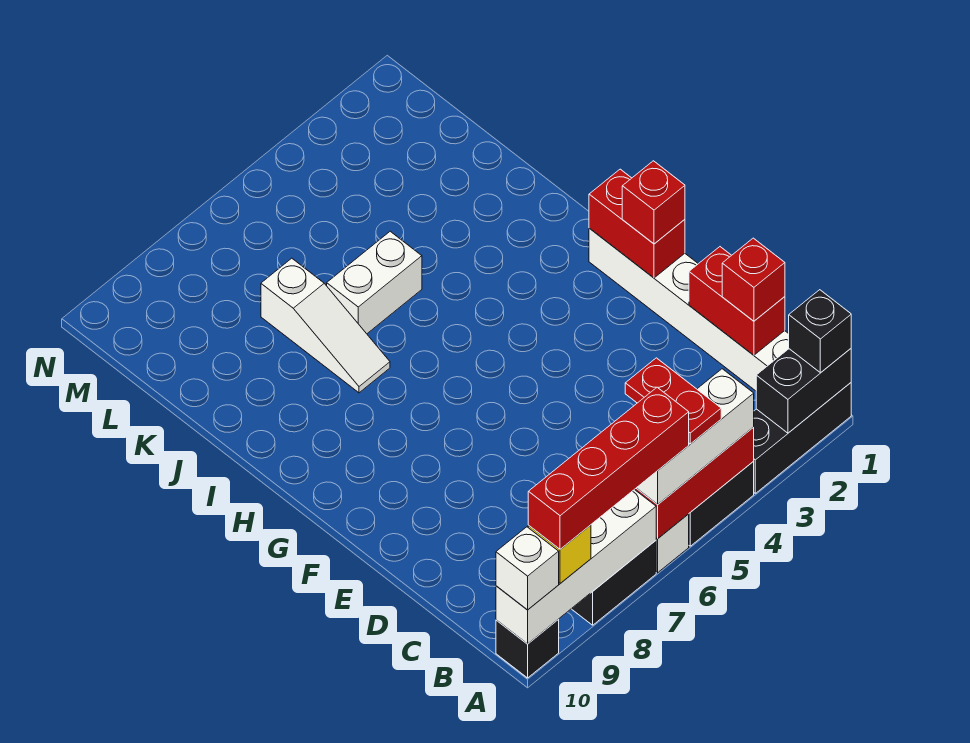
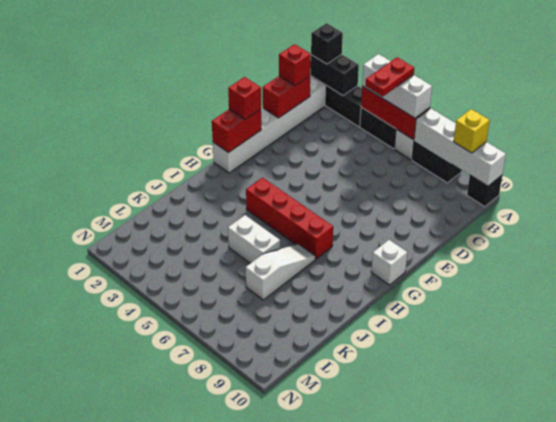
red brick A6:A9 level 4 -> red brick H4:H7 level 1
white brick A10 level 3 -> white brick G10 level 1

